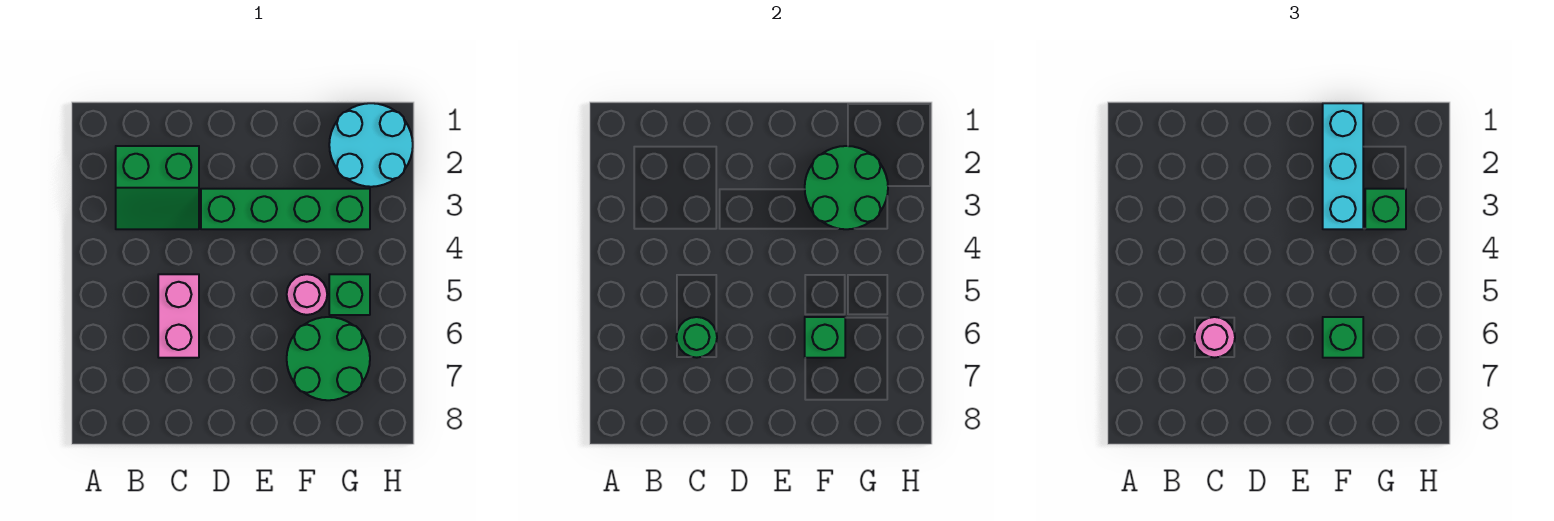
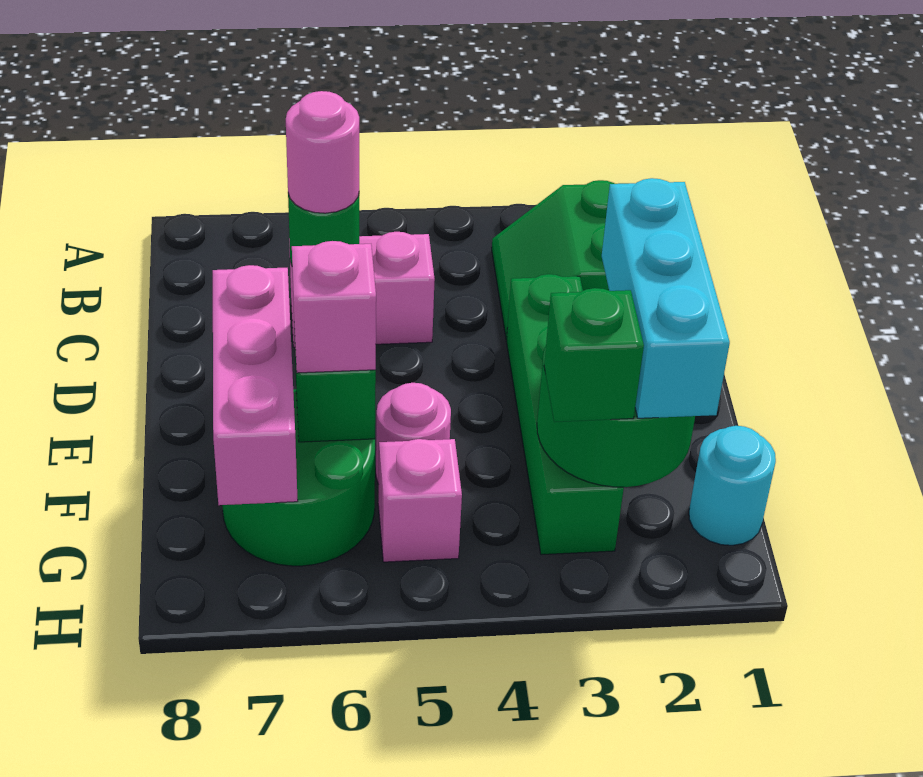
none -> pink brick E7:G7 level 2
cyan brick F1:F3 level 3 -> cyan brick E2:G2 level 3
green brick F6 level 3 -> pink brick F6 level 3
cyan round brick G1:H2 level 1 -> cyan round brick G1 level 1
green brick G5 level 1 -> pink brick G5 level 1

